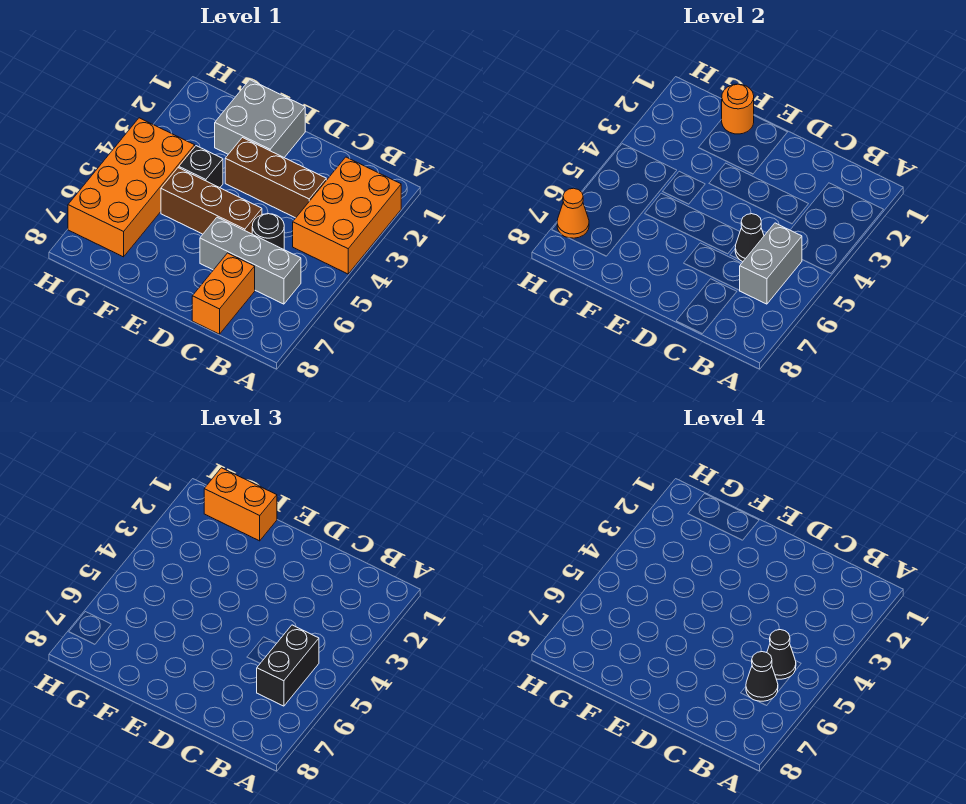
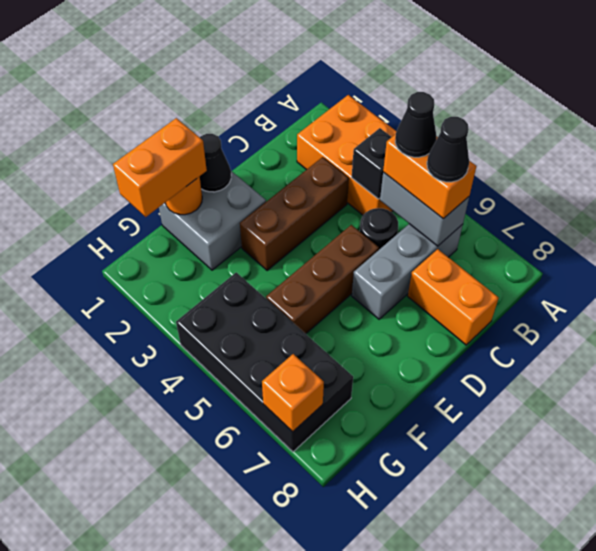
black brick B5:B6 level 3 -> orange brick B5:B6 level 3
black cone C5 level 2 -> black cone E1 level 2
black brick F4 level 1 -> black brick B4 level 2
orange brick G4:H7 level 1 -> black brick G4:H7 level 1
orange cone H7 level 2 -> orange brick H7 level 2

